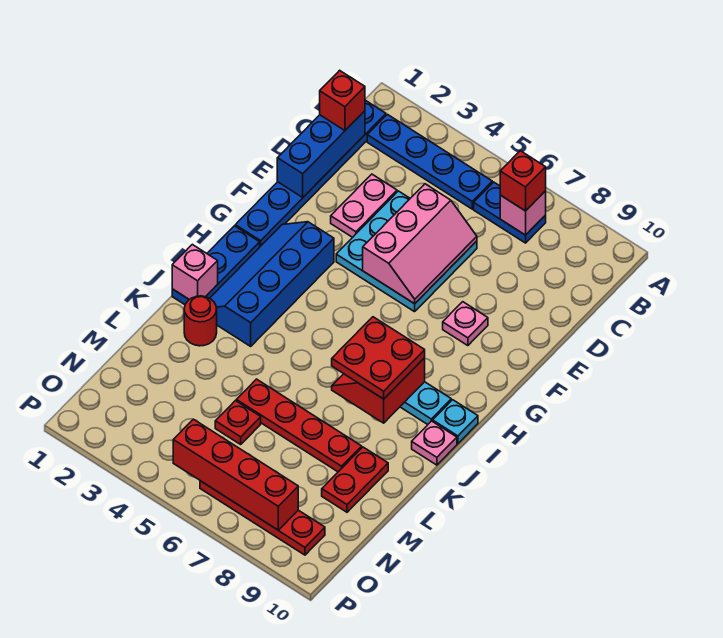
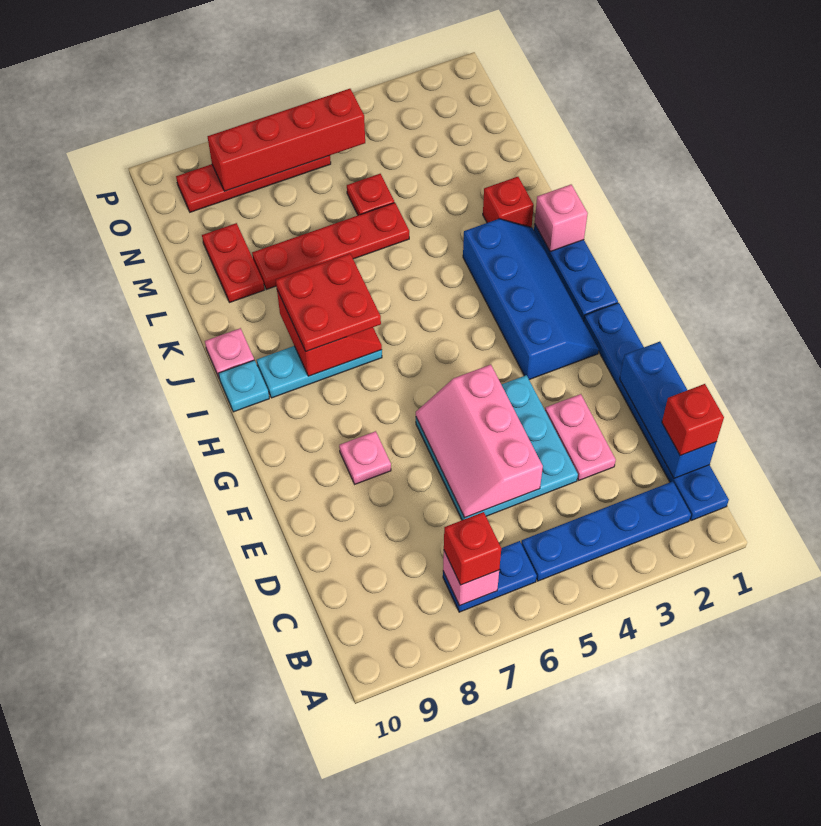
red round brick K2 level 1 -> red brick K2 level 1

